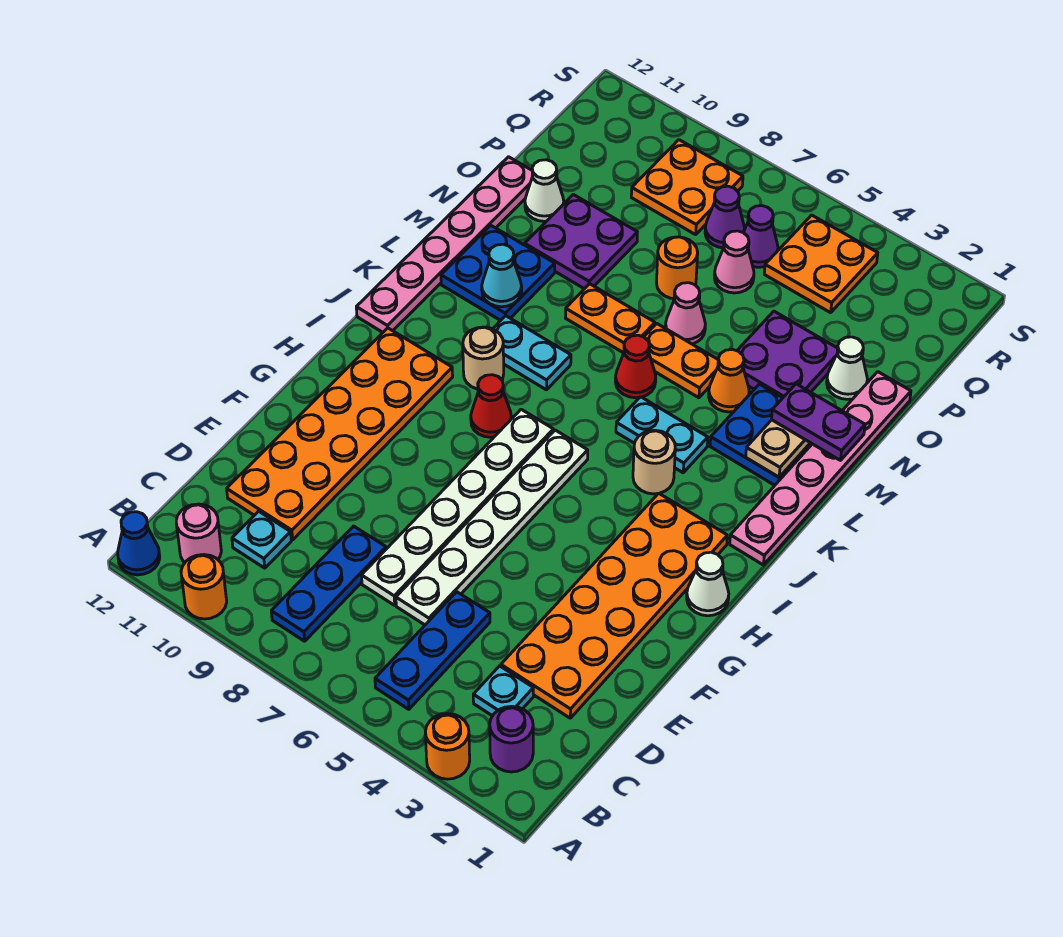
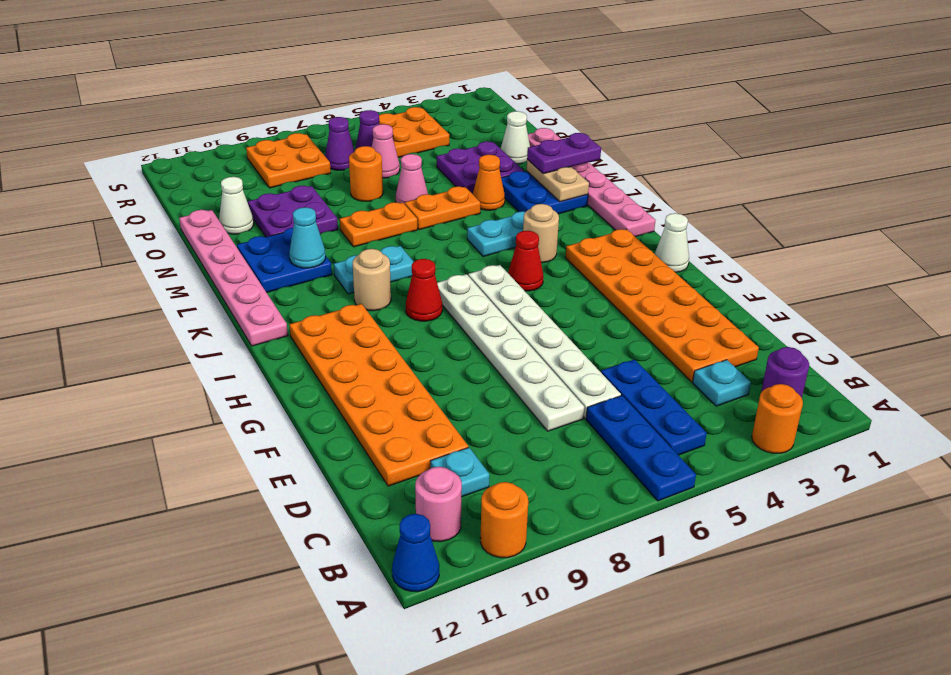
blue plate B8:D8 level 1 -> blue plate A6:C6 level 1
red cone L6 level 1 -> red cone I5 level 1

